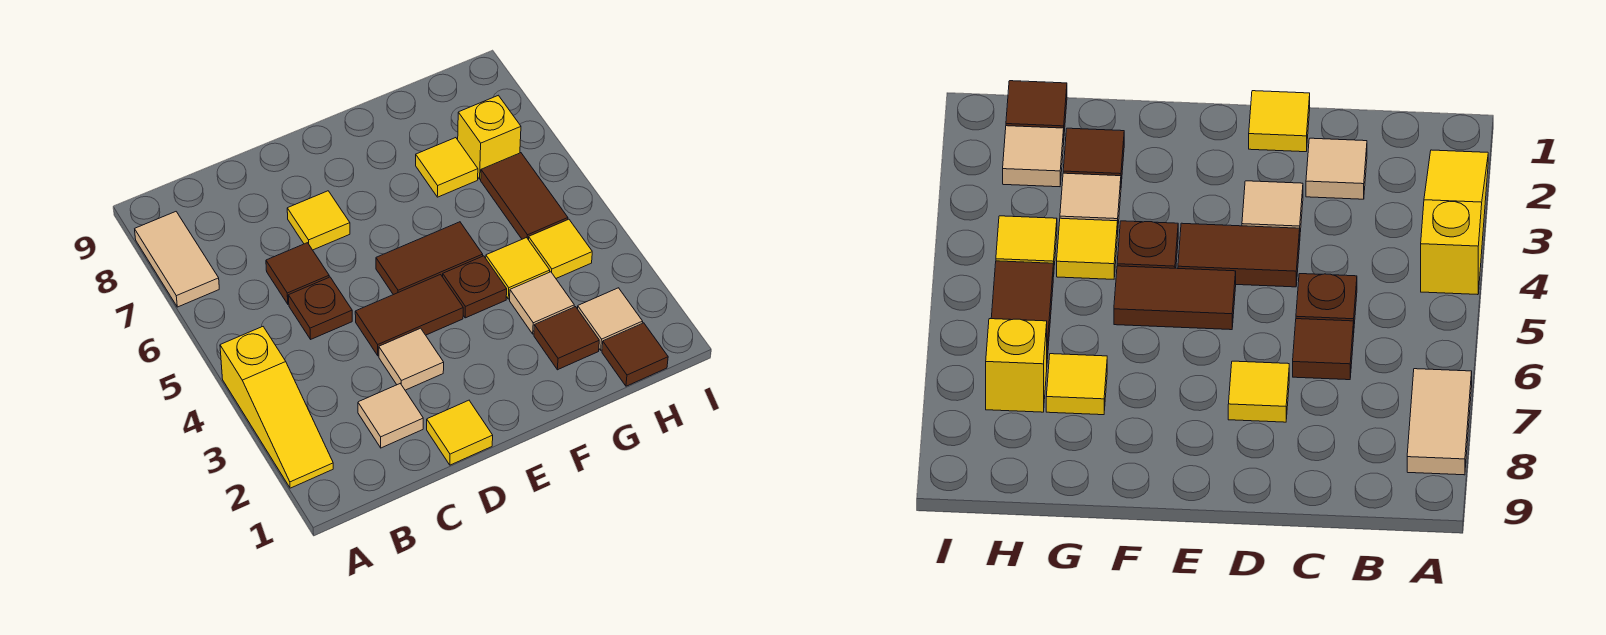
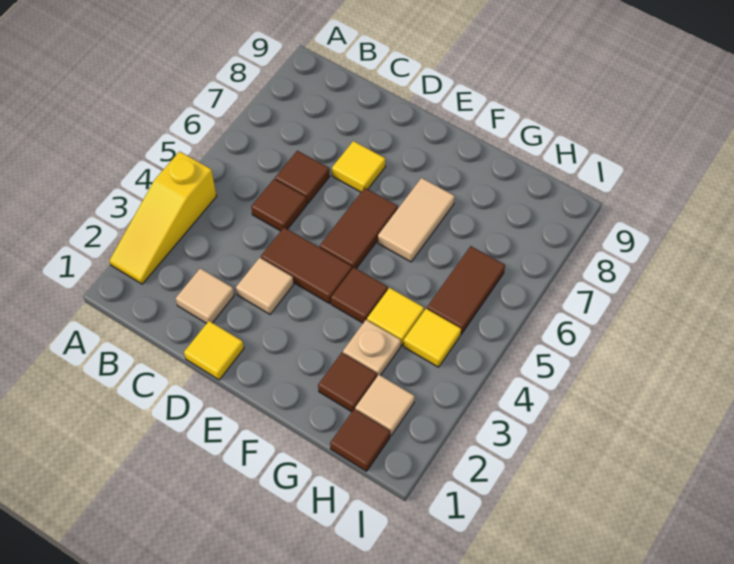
tan tile A7:A8 level 1 -> tan tile F6:F7 level 1
brown plate C5 level 1 -> brown tile C5 level 1
brown tile E5:F5 level 1 -> brown tile E5:E6 level 1
brown plate F4 level 1 -> brown tile F4 level 1
tan tile G3 level 1 -> tan plate G3 level 1
yellow tile G7 level 1 -> none
yellow brick H7 level 1 -> none

